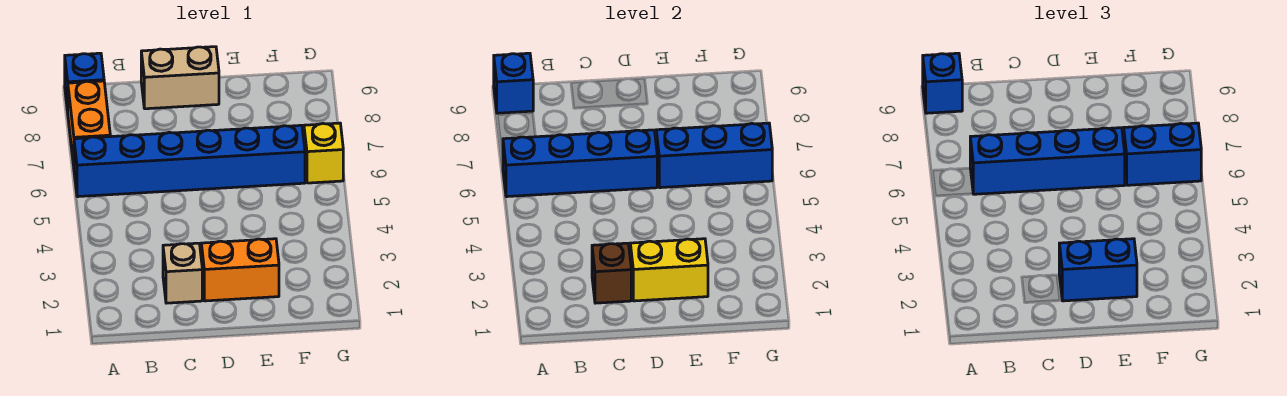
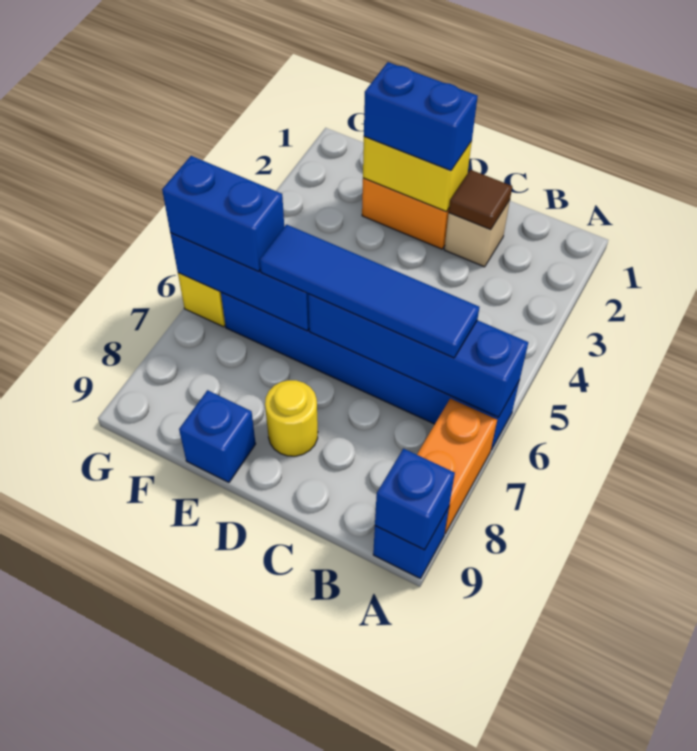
blue brick A9 level 3 -> blue brick E9 level 1
blue brick B6:E6 level 3 -> blue tile B6:E6 level 3
brown brick C2 level 2 -> brown tile C2 level 2
tan brick C9:D9 level 1 -> none
none -> yellow round brick D8 level 1

